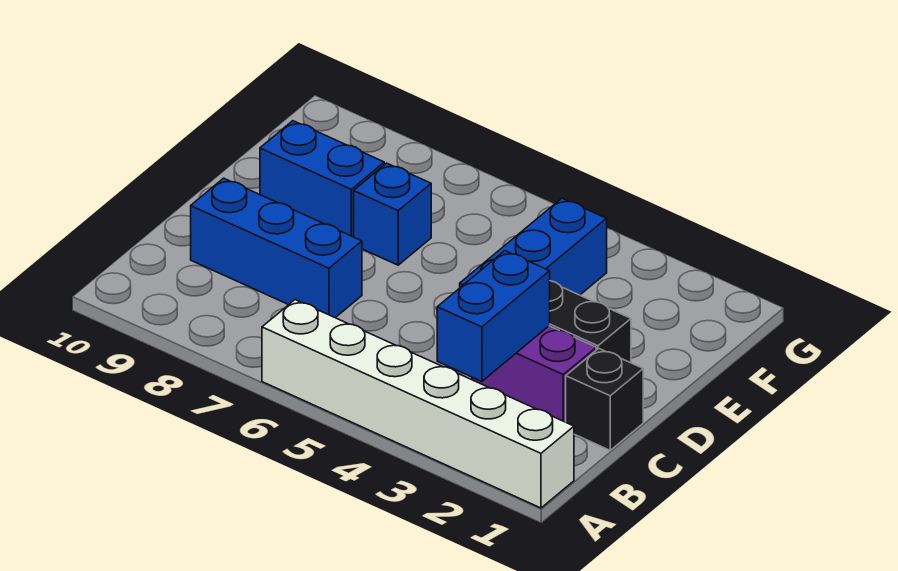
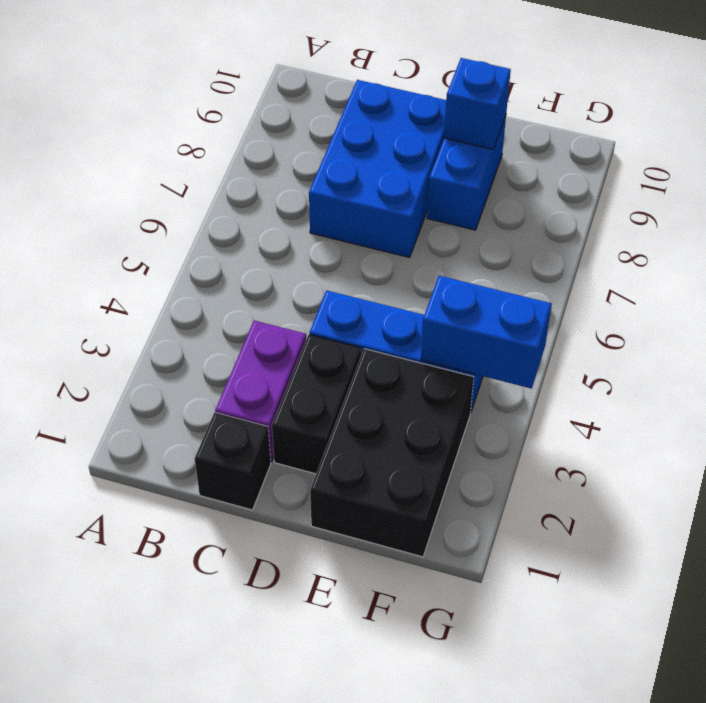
white brick A1:A6 level 1 -> none
blue brick B3:C3 level 2 -> blue brick F4:G4 level 2
blue brick C7:C9 level 1 -> blue brick C7:D9 level 1
none -> black brick E1:F3 level 1
blue brick E7 level 1 -> blue brick E9 level 2

